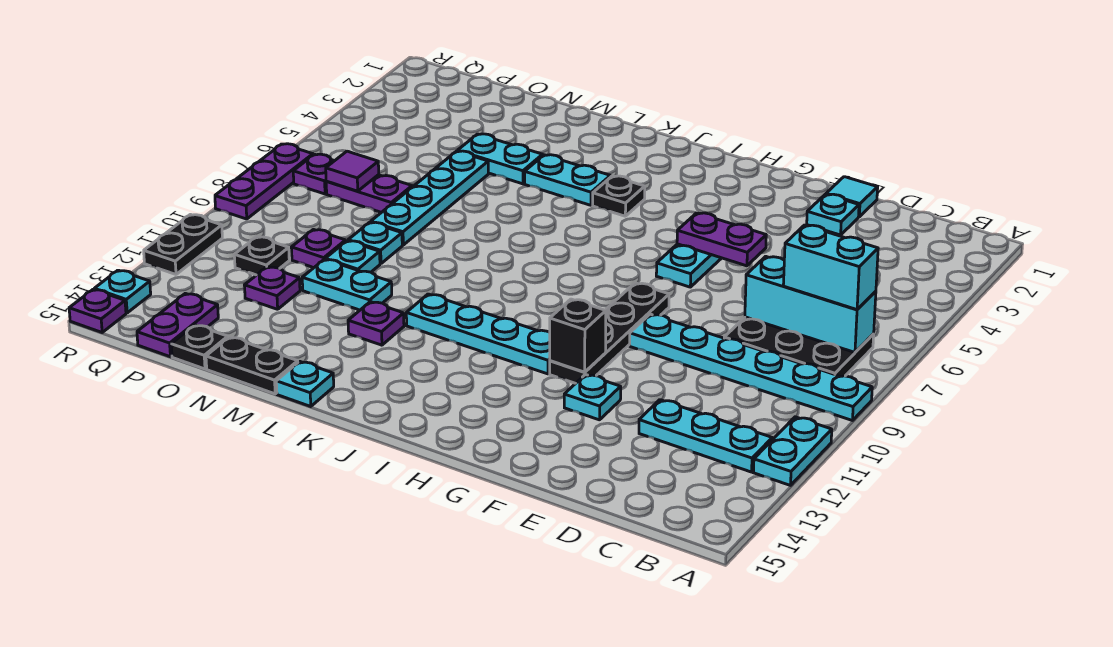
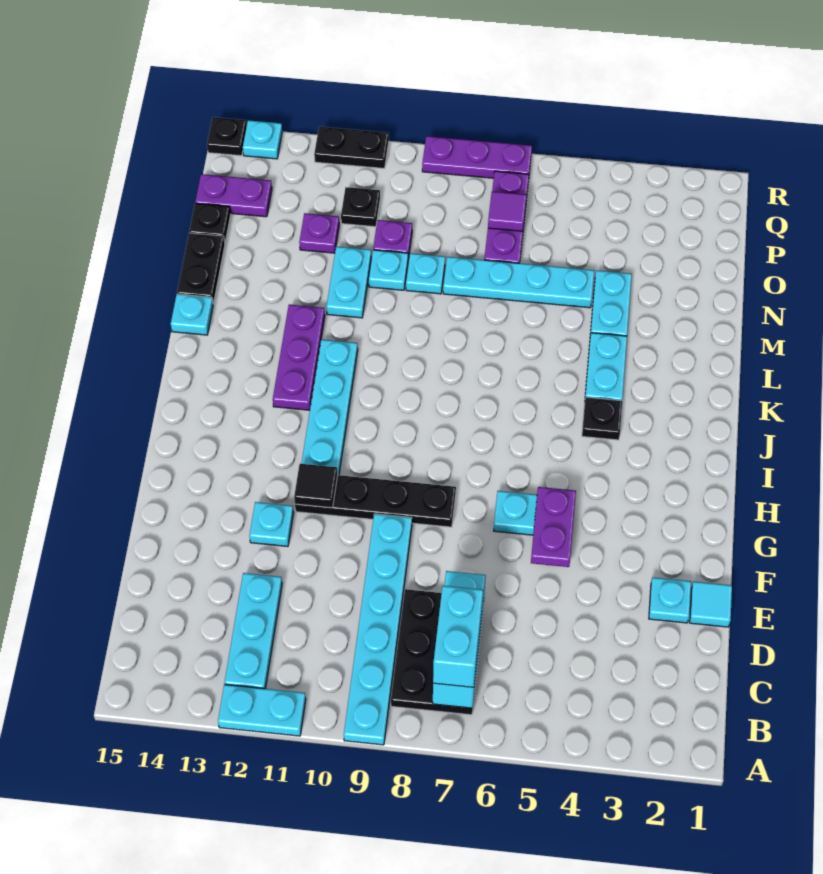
black brick G11 level 2 -> black tile G11 level 2
purple plate L12 level 1 -> purple plate J12:L12 level 1
purple plate R15 level 1 -> black plate R15 level 1

